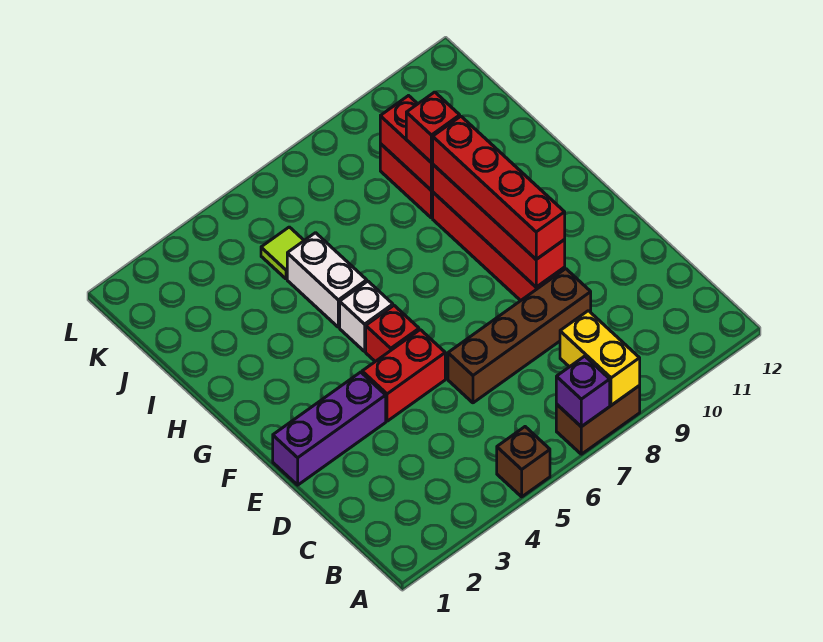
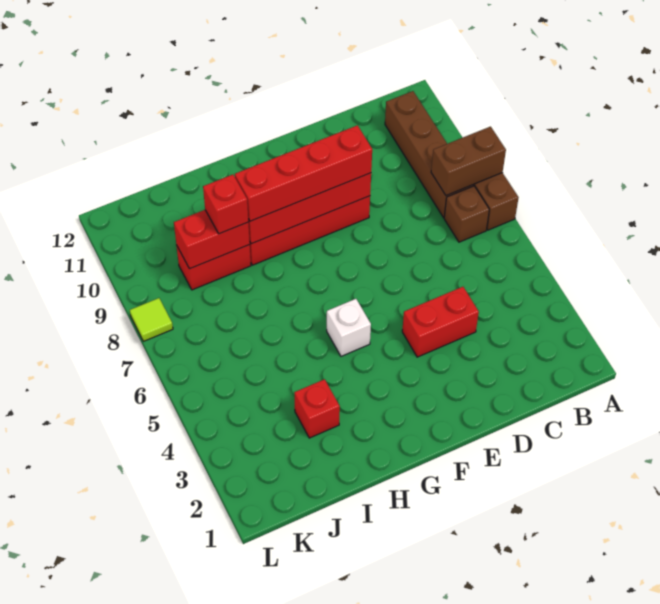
brown brick A5 level 1 -> brown brick B7 level 1
purple brick A7 level 2 -> none
yellow brick A8:B8 level 2 -> brown brick A8:B8 level 2
brown brick D6:D9 level 1 -> brown brick B8:B11 level 1
purple brick E1:E3 level 1 -> none
red brick E4:E5 level 1 -> red brick D4:E4 level 1
red brick F5 level 1 -> red brick I3 level 1
white brick H5:I5 level 1 -> none
lime tile J5 level 1 -> lime tile L8 level 1

